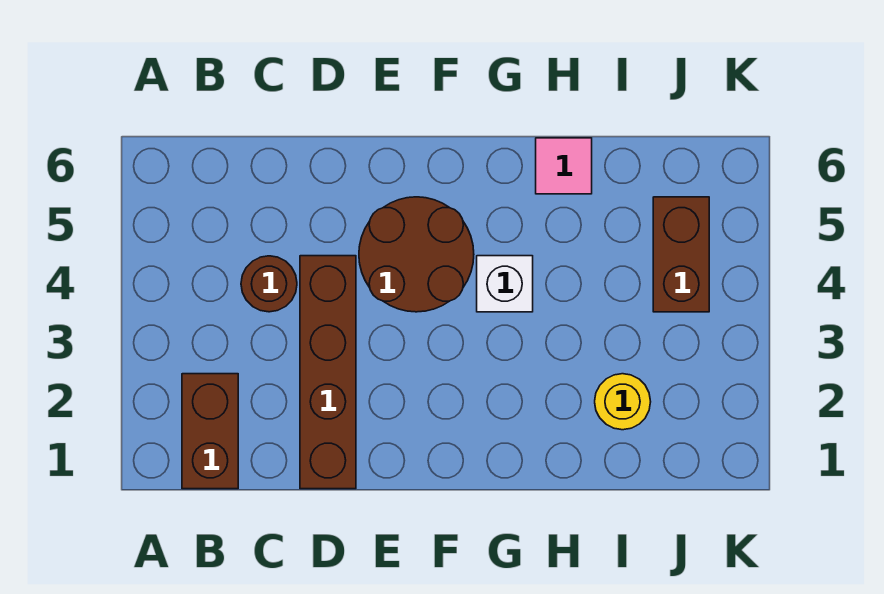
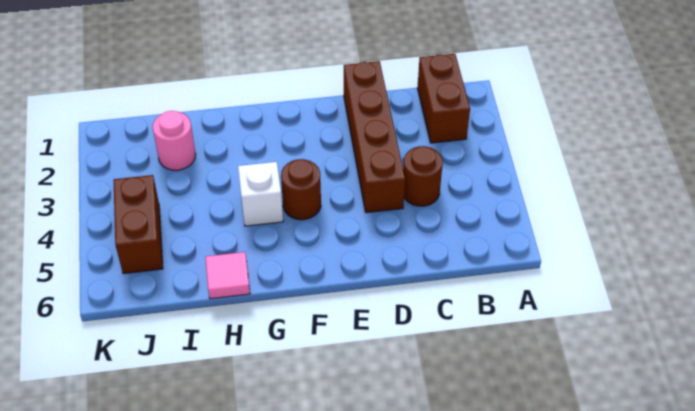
brown round brick E4:F5 level 1 -> brown round brick F4 level 1
yellow round brick I2 level 1 -> pink round brick I2 level 1

